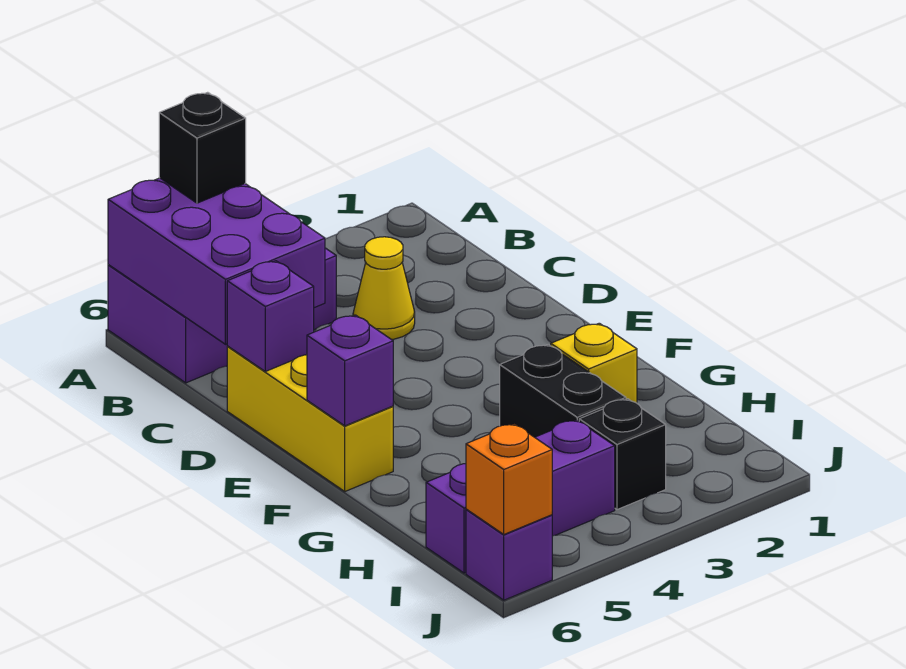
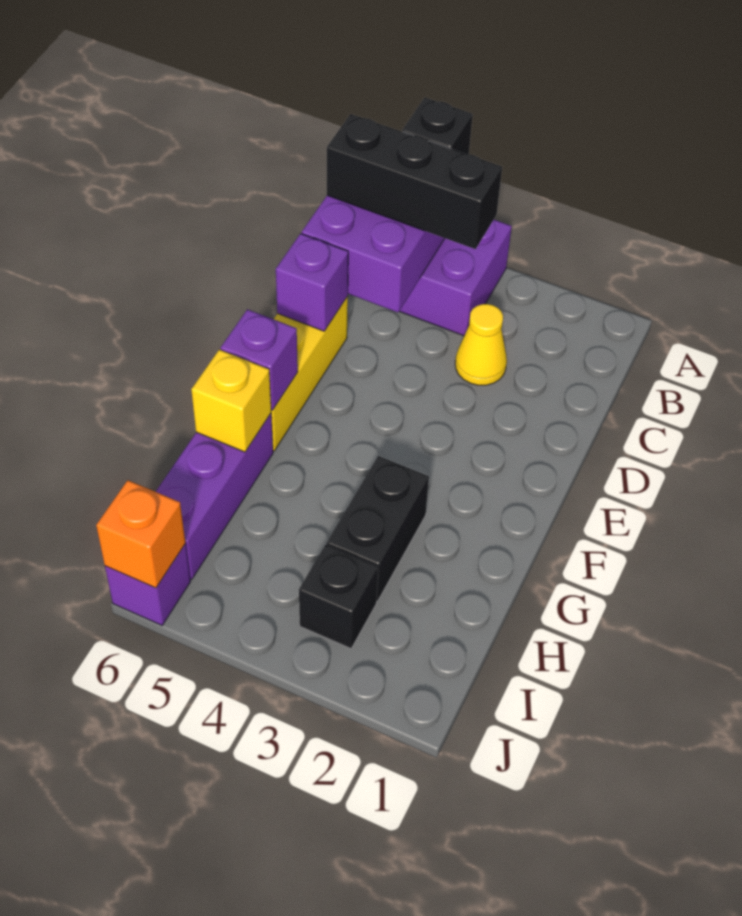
none -> black brick B4:B6 level 3
yellow brick G2 level 1 -> yellow brick G6 level 2
purple brick I4:I6 level 1 -> purple brick G6:I6 level 1

